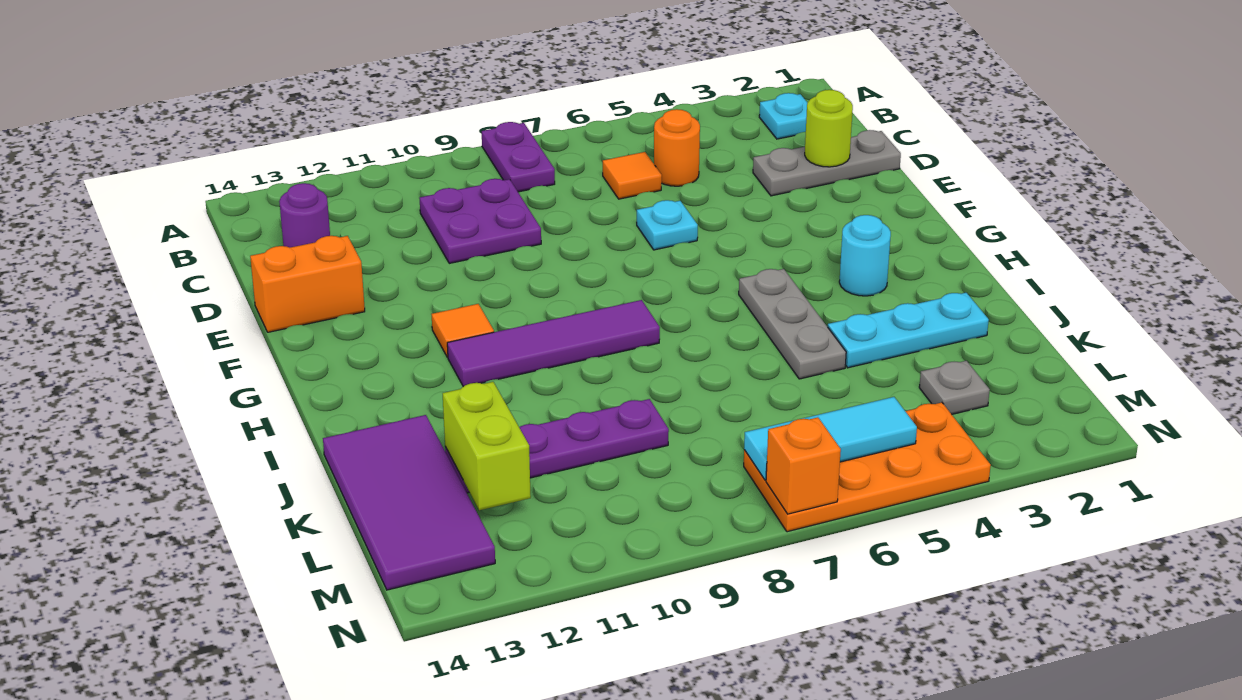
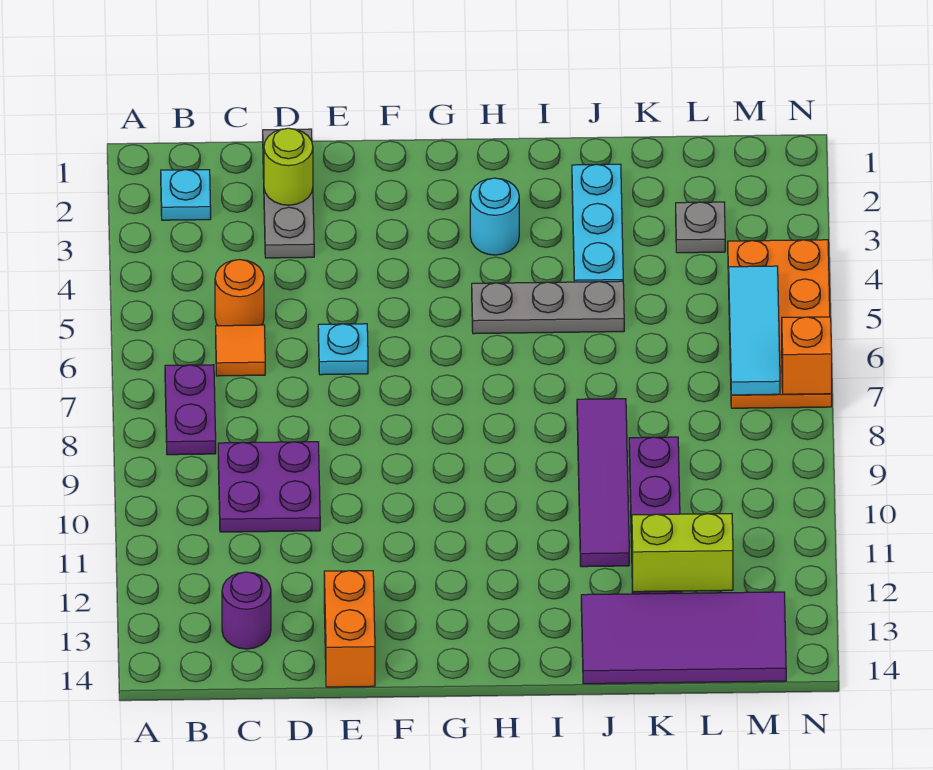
purple plate A8:B8 level 1 -> purple plate B7:B8 level 1
orange tile G11 level 1 -> none
purple tile H8:H11 level 1 -> purple tile J8:J11 level 1

